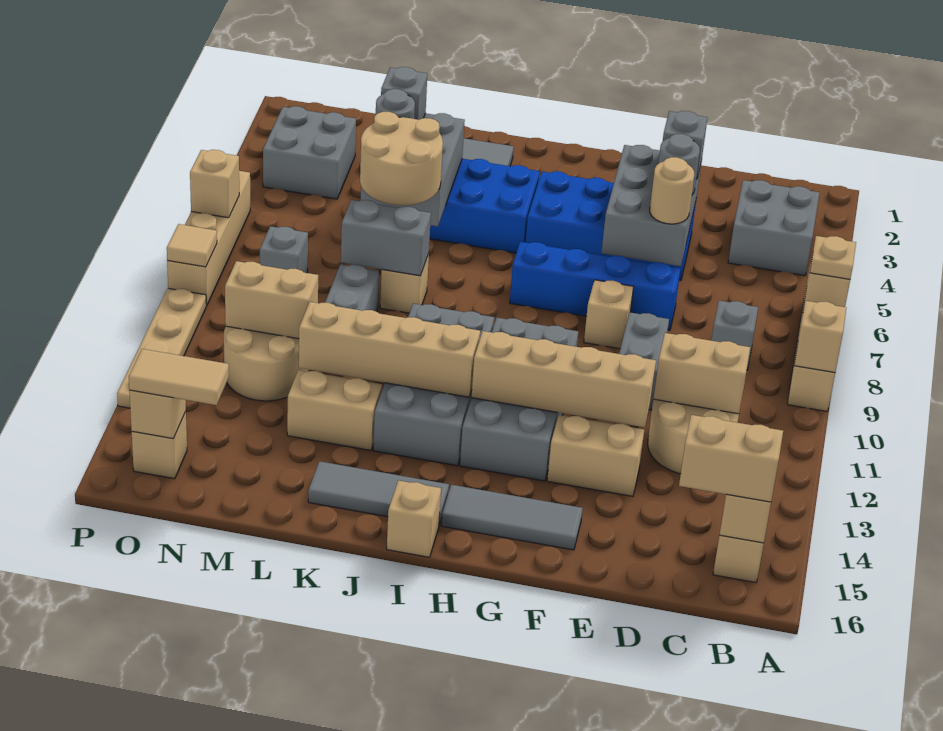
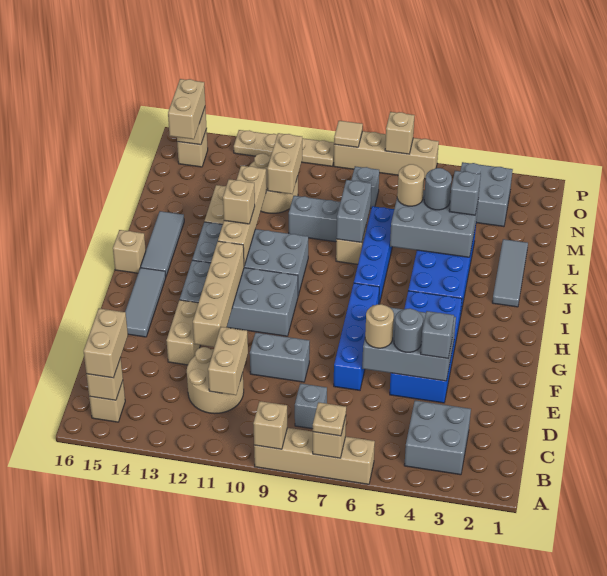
tan brick F8 level 1 -> tan brick J12 level 3
none -> blue brick I7:L7 level 1
tan round brick K6:L7 level 3 -> tan round brick L6 level 3
tan tile N15:O15 level 3 -> tan brick N15:O15 level 3

